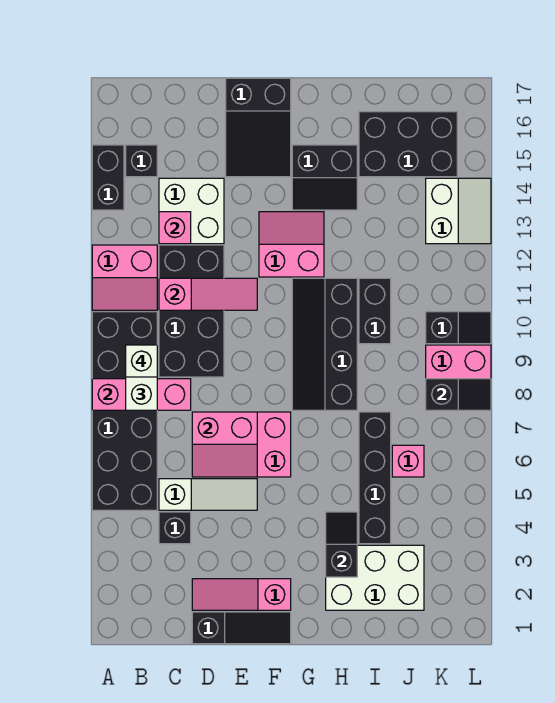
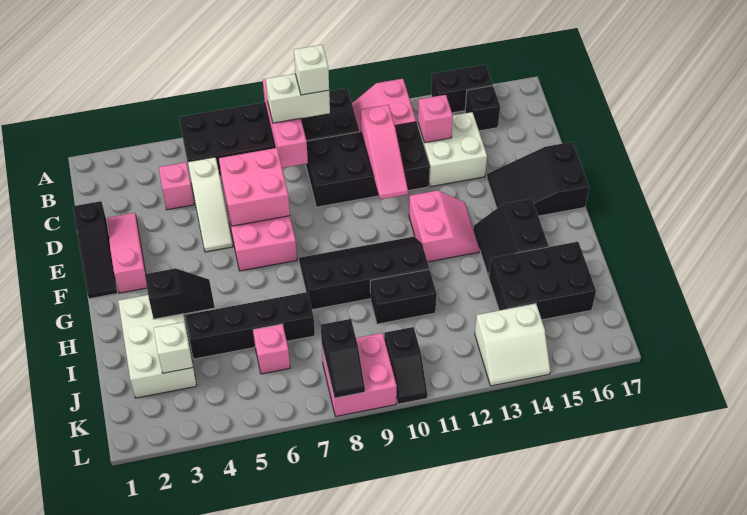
black brick C4 level 1 -> pink brick C4 level 1
pink slope D6:E7 level 2 top 7 -> pink brick D6:E7 level 2
black brick I15:K16 level 1 -> black brick I14:J16 level 1
none -> white brick J3 level 2

